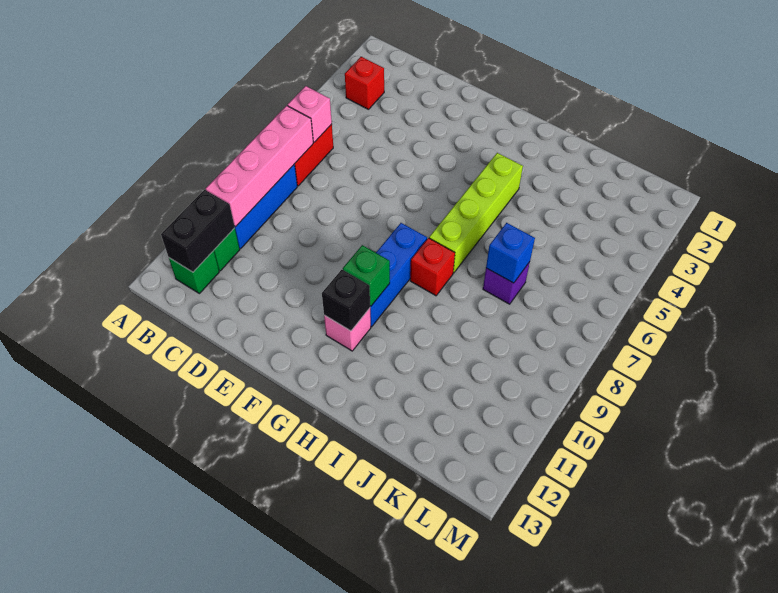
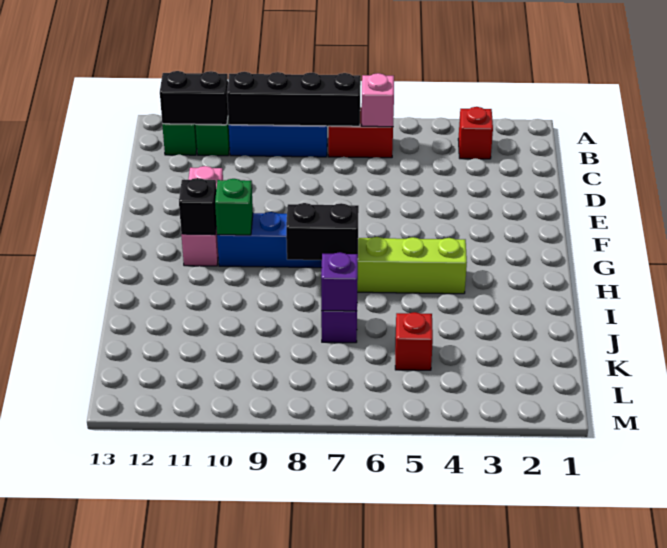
pink brick B7:B10 level 2 -> black brick B7:B10 level 2
pink brick G11 level 1 -> pink brick E11:G11 level 1
none -> black brick H7:H8 level 2
red brick H8 level 1 -> red brick K5 level 1
blue brick J7 level 2 -> purple brick J7 level 2

